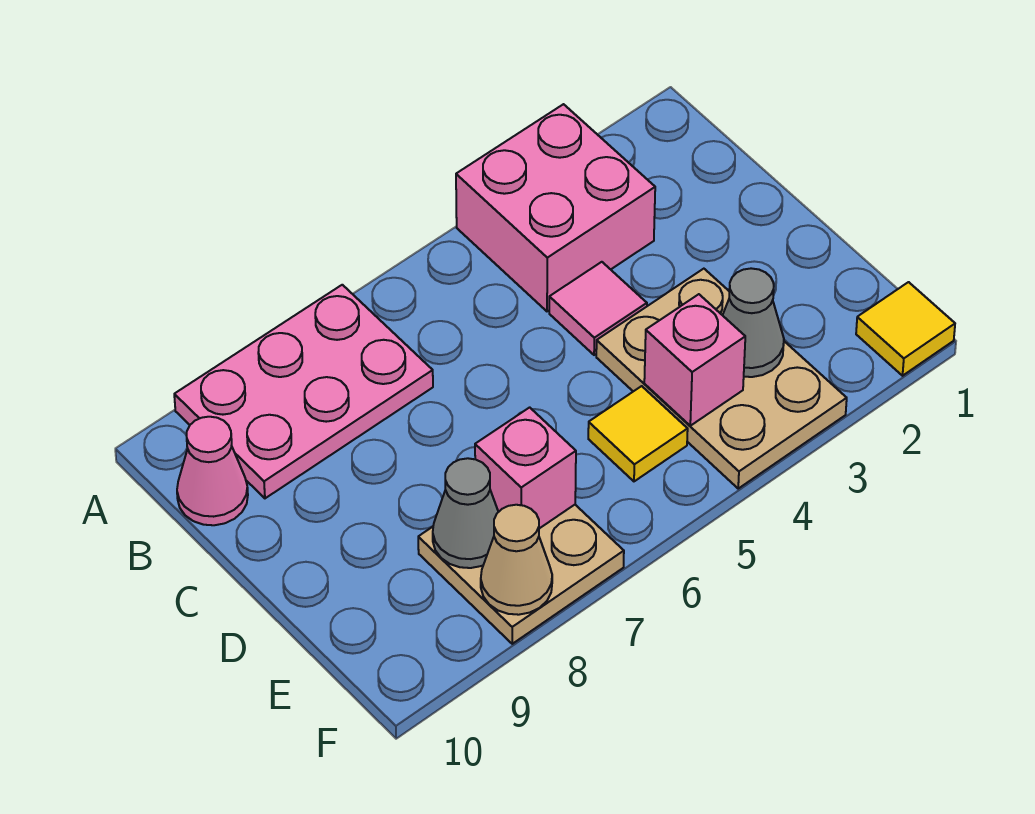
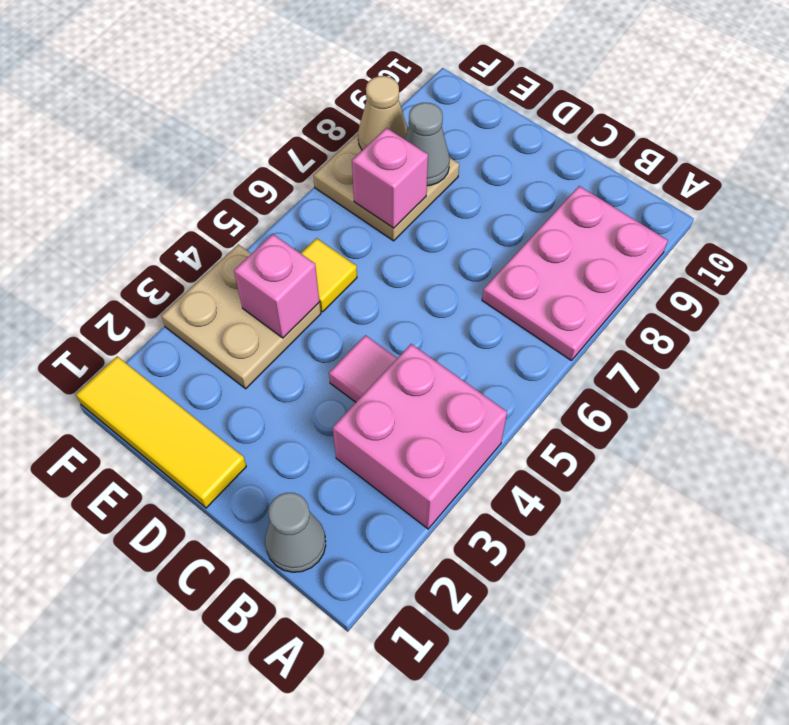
pink cone B10 level 1 -> none
tan plate D3:F4 level 1 -> tan plate E3:F4 level 1
grey cone E3 level 2 -> grey cone B1 level 1
yellow tile F1 level 1 -> yellow tile D1:F1 level 1

